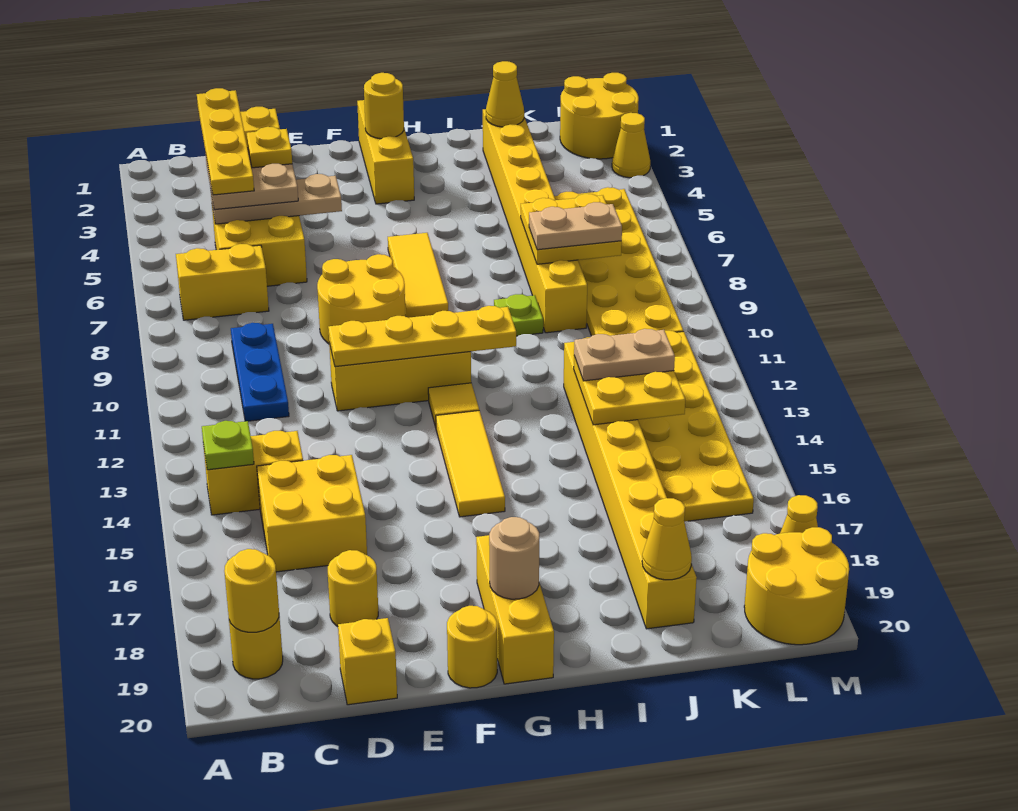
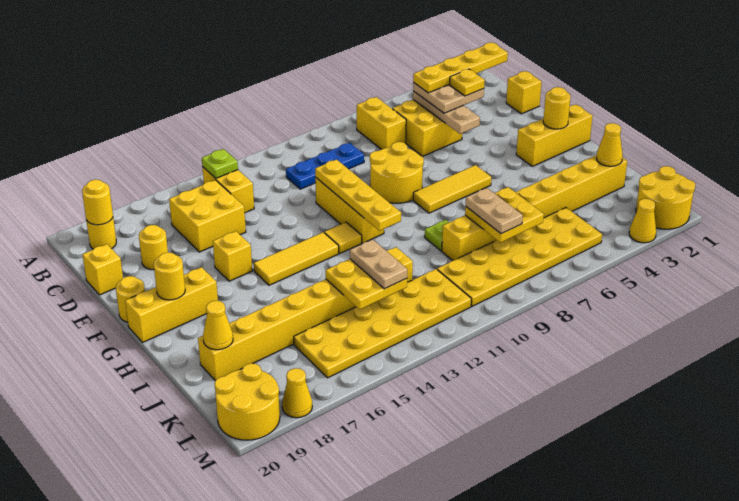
none -> yellow brick F16 level 1
tan round brick G19 level 2 -> yellow round brick G19 level 2

